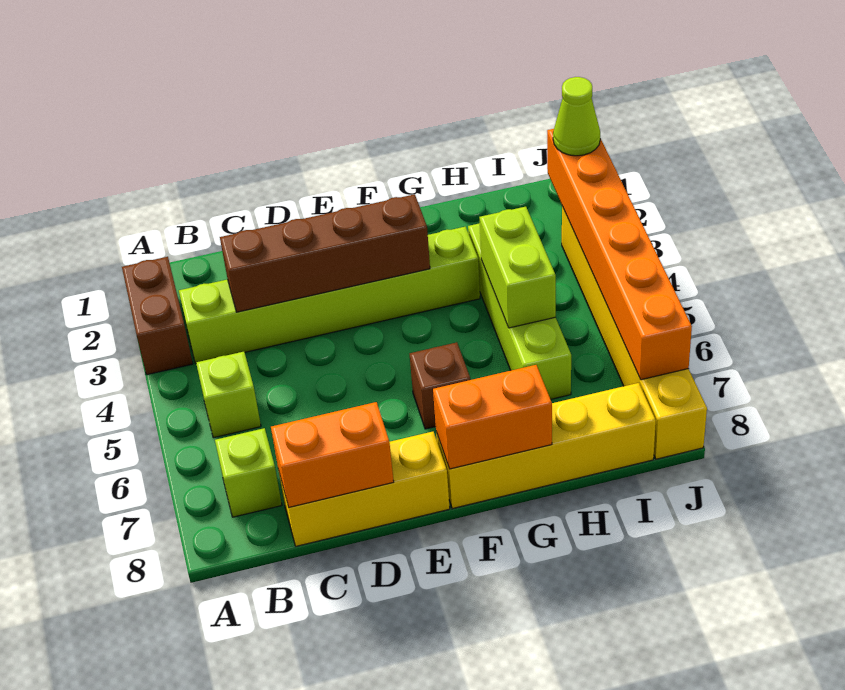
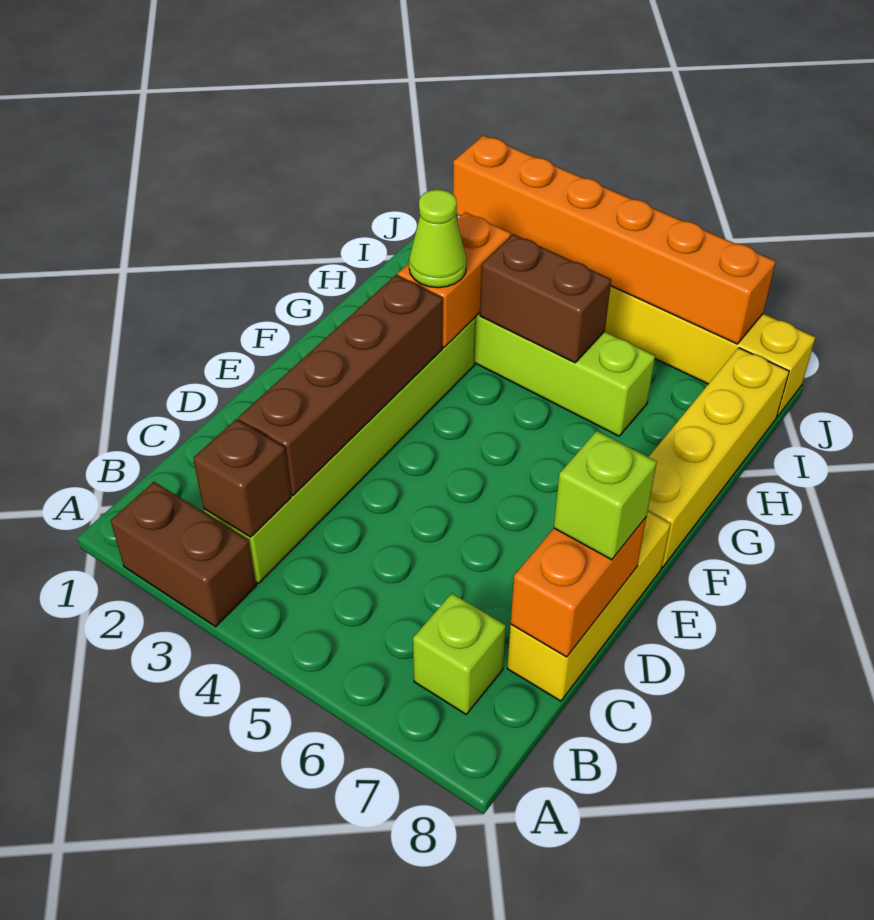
lime brick B5 level 1 -> lime brick D8 level 3
brown brick F6 level 1 -> brown brick B3 level 2
orange brick F8:G8 level 2 -> orange brick G3:H3 level 2
lime brick H4:H5 level 2 -> brown brick H4:H5 level 2
lime cone J2 level 3 -> lime cone G3 level 3

